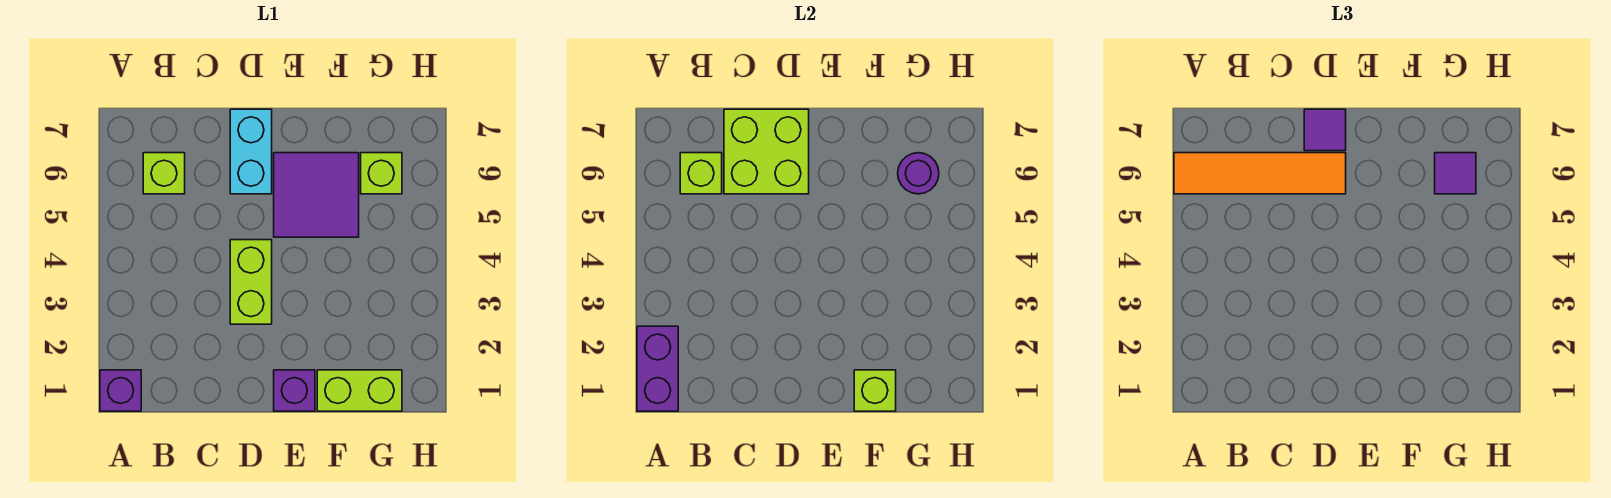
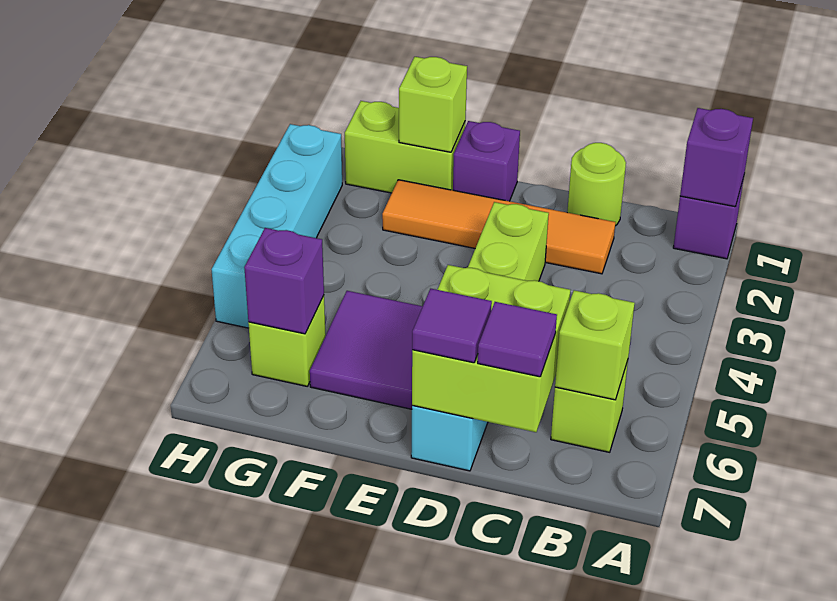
purple brick A1:A2 level 2 -> purple brick A1 level 2
orange tile A6:D6 level 3 -> orange tile C2:F2 level 1
none -> lime round brick C1 level 1
purple round brick G6 level 2 -> purple brick G6 level 2
purple tile G6 level 3 -> purple tile C7 level 3
none -> cyan brick H2:H5 level 1

